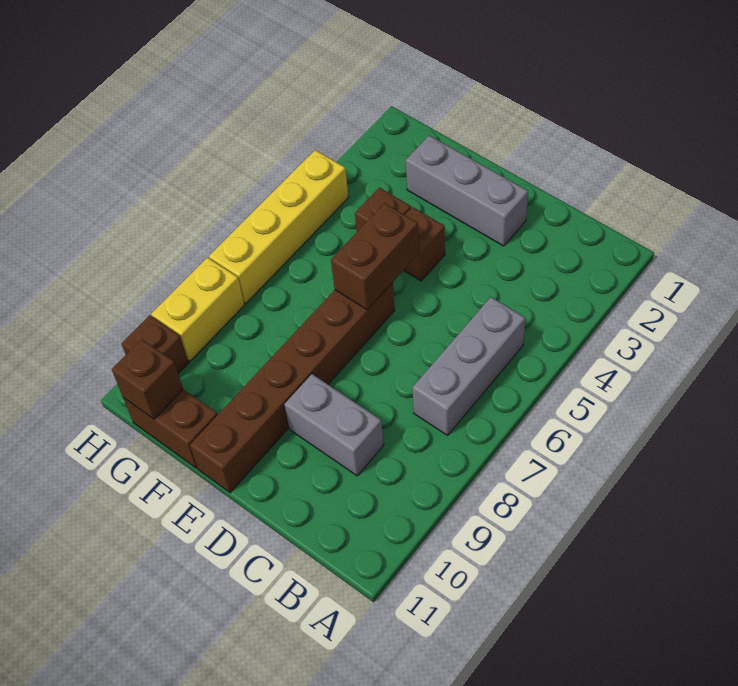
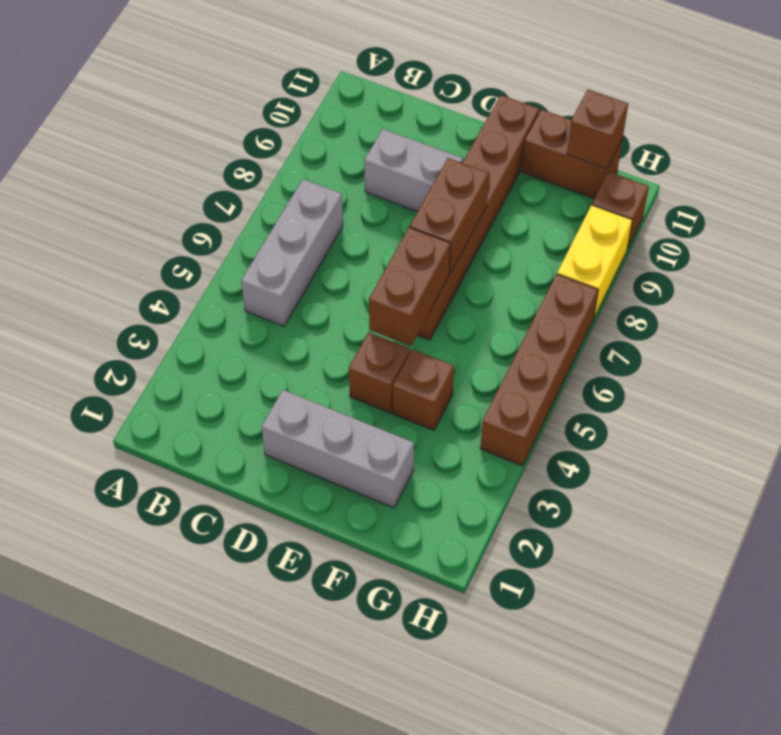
none -> brown brick E7:E8 level 2
yellow brick H4:H7 level 1 -> brown brick H4:H7 level 1

